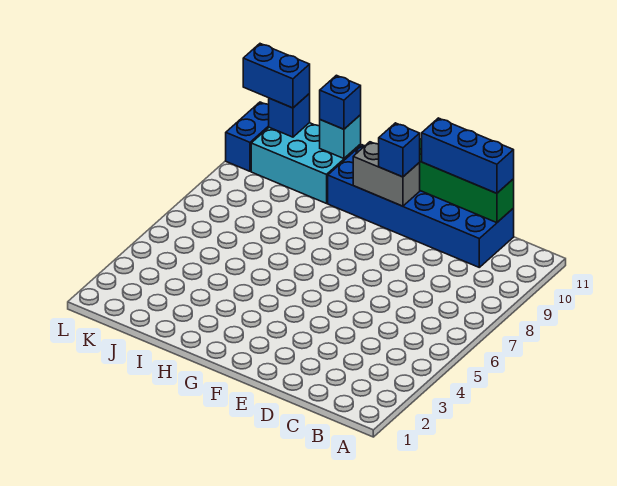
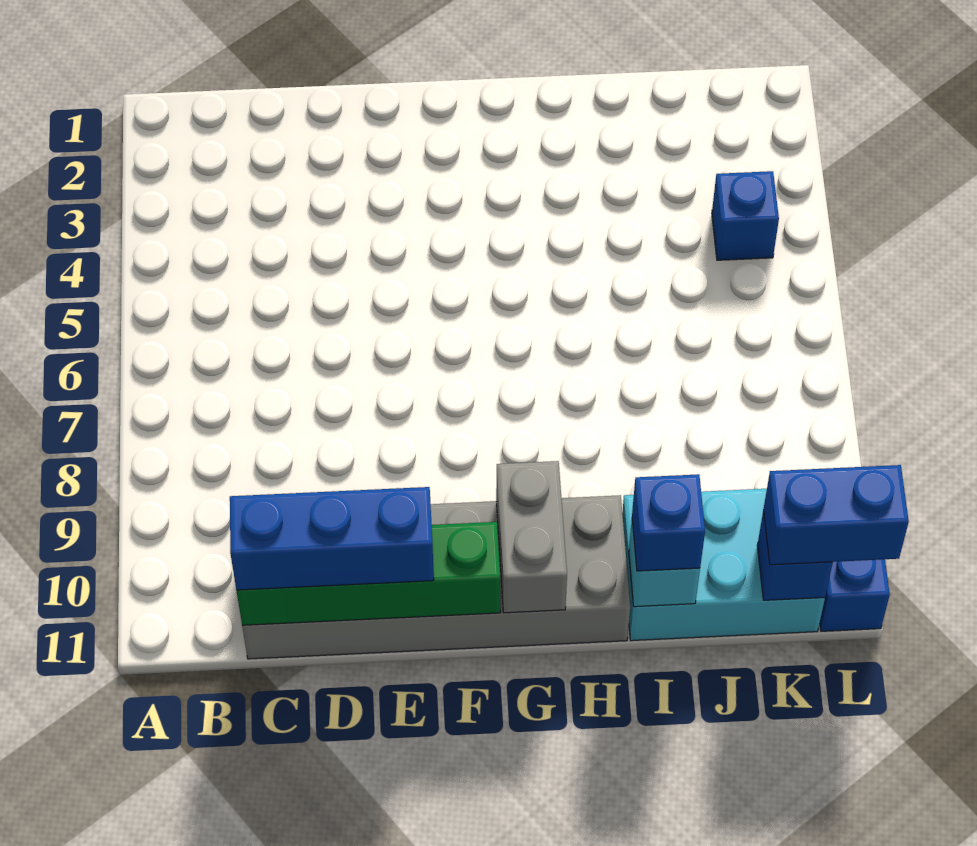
blue brick C10:H11 level 1 -> grey brick C10:H11 level 1
grey brick F10:G10 level 2 -> grey brick G10:G11 level 2
blue brick F10 level 3 -> blue brick K4 level 1

